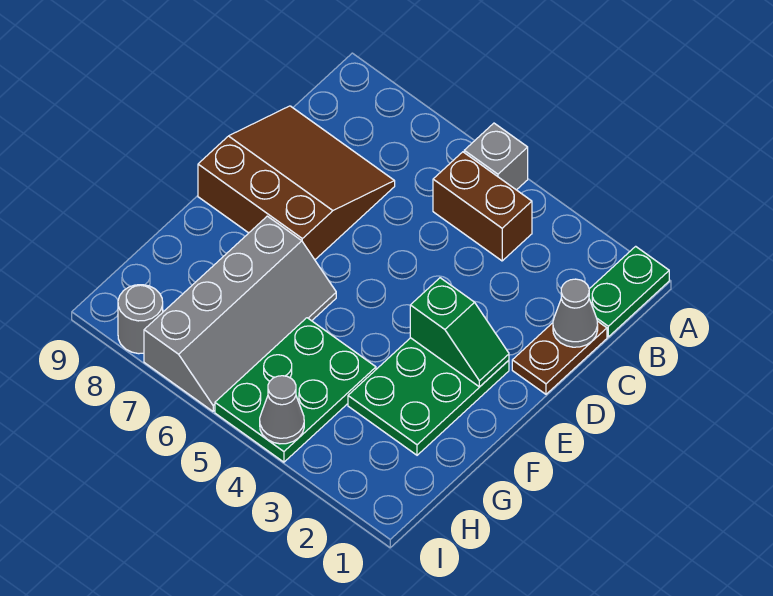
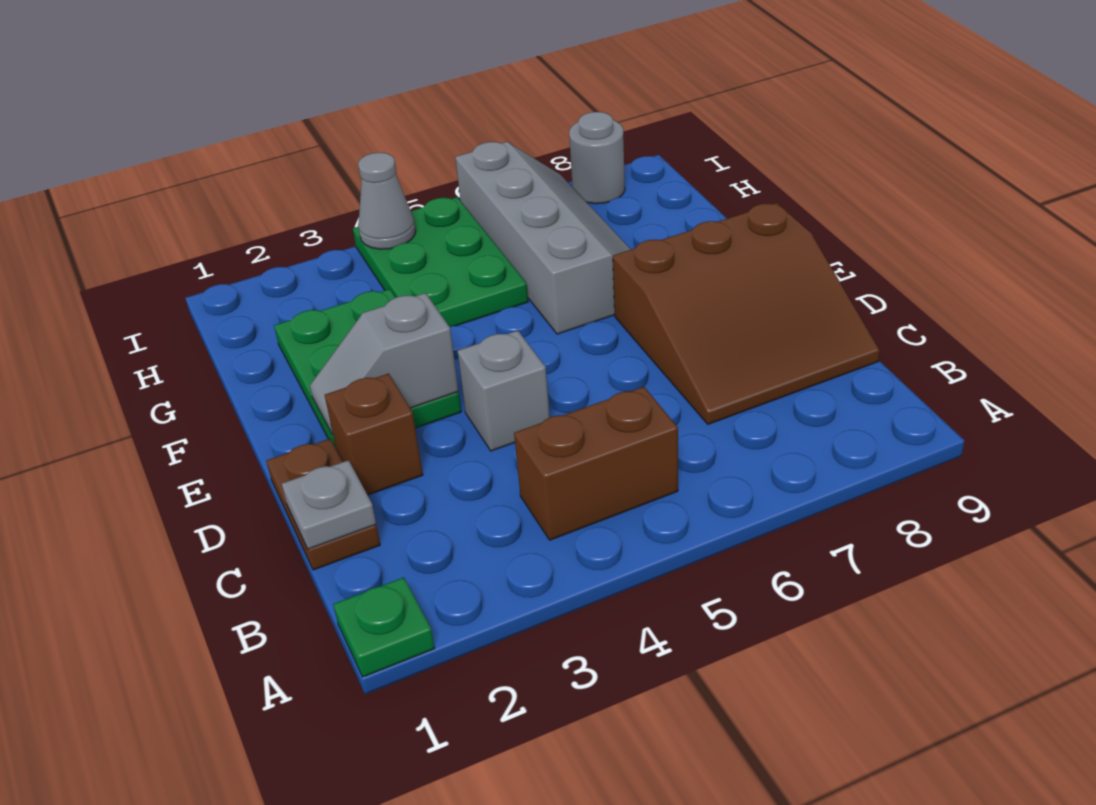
green plate A1:B1 level 1 -> green plate A1 level 1
grey brick A5 level 1 -> grey brick D4 level 1
grey cone C1 level 2 -> grey plate C1 level 2
none -> brown brick D2 level 1
green slope E2:E3 level 2 top 3 -> grey slope E2:E3 level 2 top 3
grey slope F6:I7 level 1 top 7 -> grey slope F6:I7 level 1 top 6

